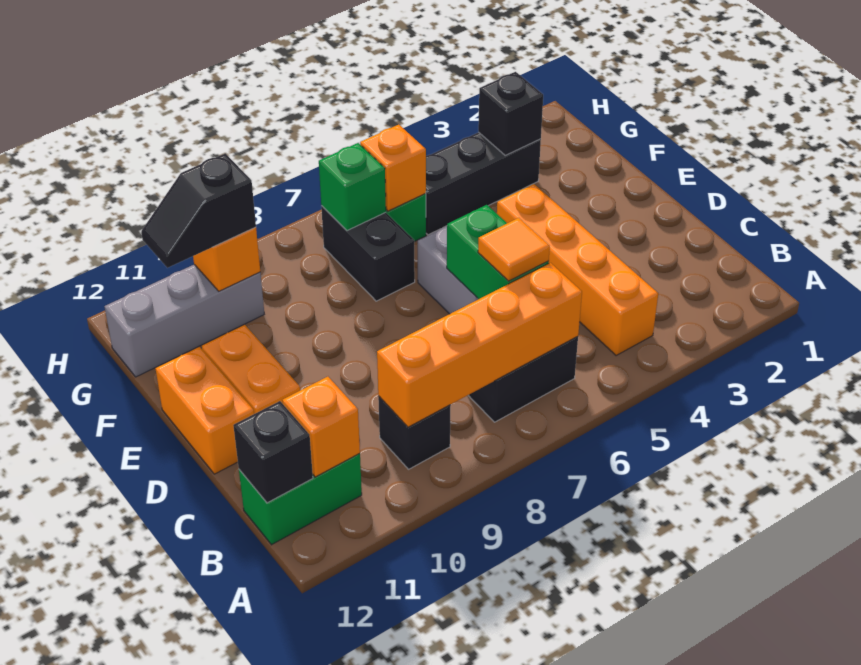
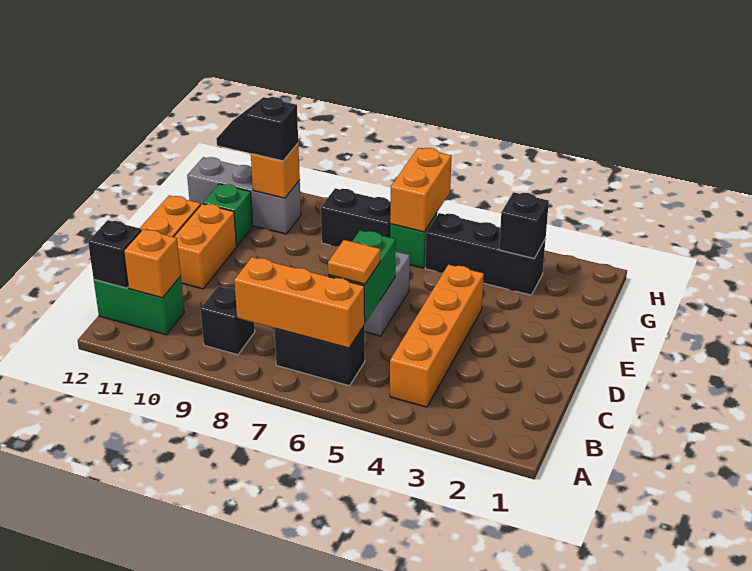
orange brick B6:B9 level 2 -> orange brick B6:B8 level 2
black brick F7:G7 level 1 -> black brick G7:G8 level 1
orange brick G6 level 2 -> orange brick G6:H6 level 2
green brick G7 level 2 -> green brick F11 level 1

